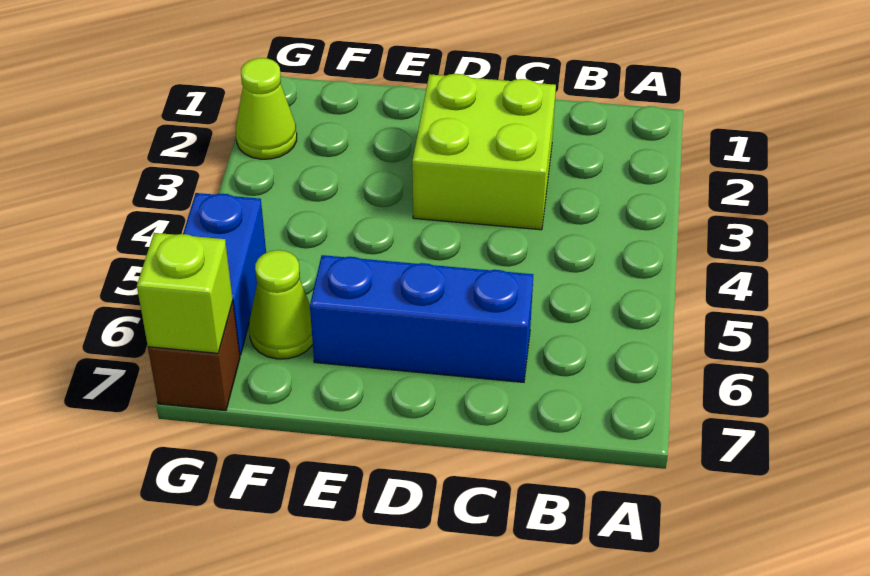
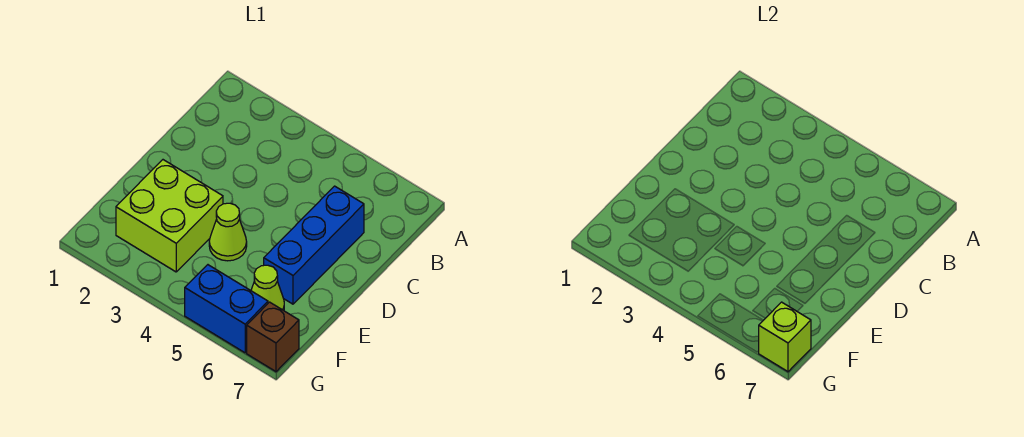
lime brick C2:D3 level 1 -> lime brick E2:F3 level 1
lime cone G2 level 1 -> lime cone E4 level 1

